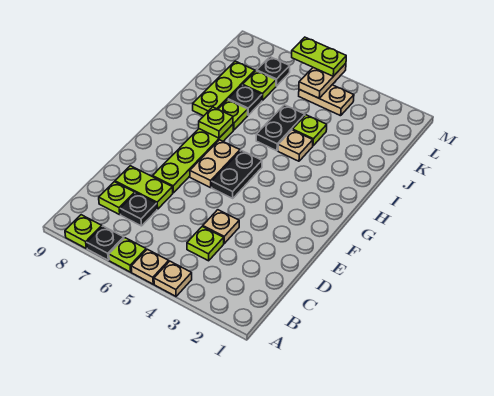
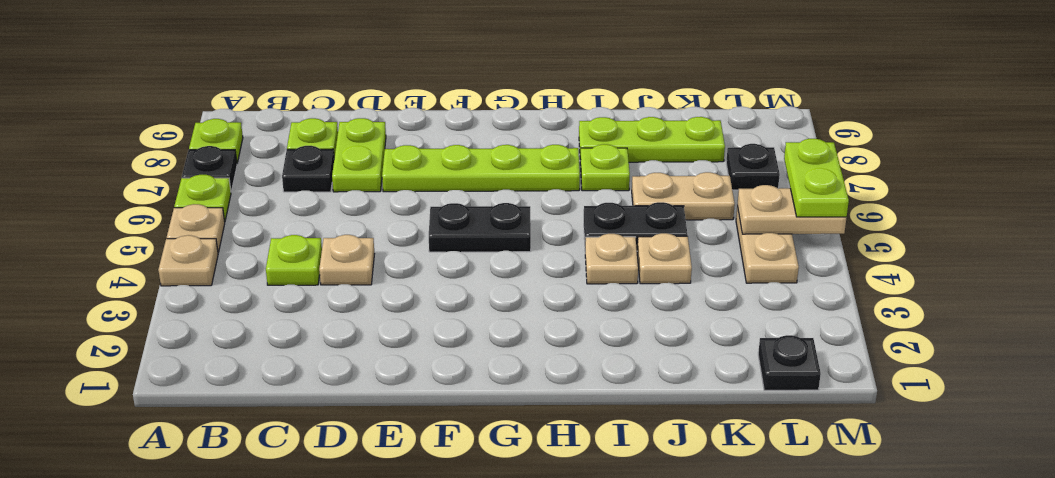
tan plate F6:G6 level 1 -> tan plate J6:K6 level 1
lime plate H7 level 2 -> none
lime plate J4 level 1 -> tan plate J4 level 1
black plate J7 level 1 -> black plate L1 level 1
lime plate K7 level 1 -> none

